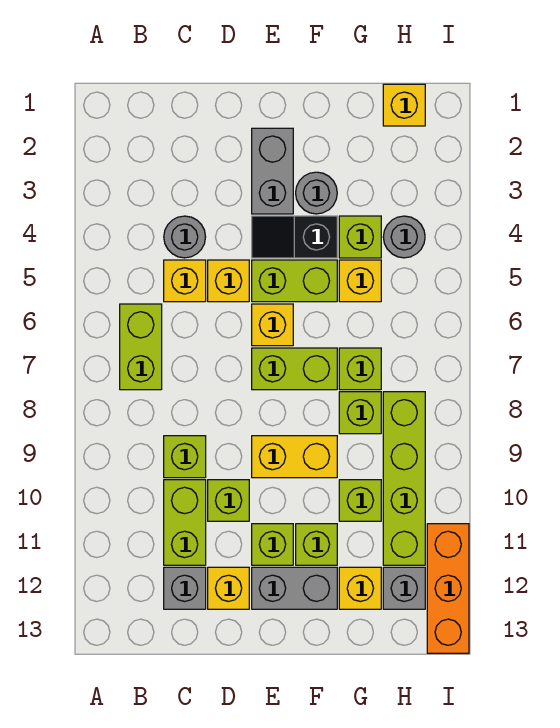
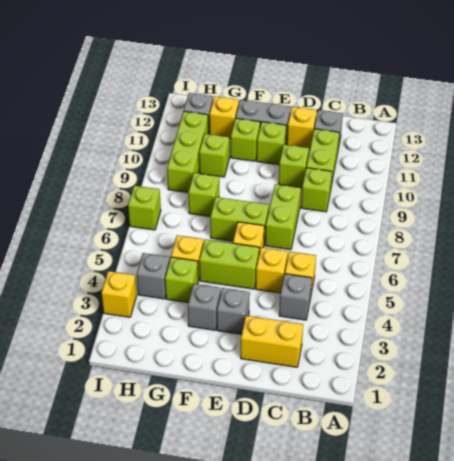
lime brick B6:B7 level 1 -> lime brick D7:D8 level 1
grey round brick C4 level 1 -> grey brick C4 level 1
grey brick E2:E3 level 1 -> grey brick E3 level 1
black slope E4:F4 level 1 top F -> none
yellow brick E9:F9 level 1 -> yellow brick C2:D2 level 1
grey round brick F3 level 1 -> grey brick F3 level 1
lime brick G7 level 1 -> lime brick I7 level 1
yellow brick H1 level 1 -> yellow brick I3 level 1
grey round brick H4 level 1 -> grey brick H4 level 1
lime brick H8:H11 level 1 -> lime brick H9:H11 level 1
orange brick I11:I13 level 1 -> none

